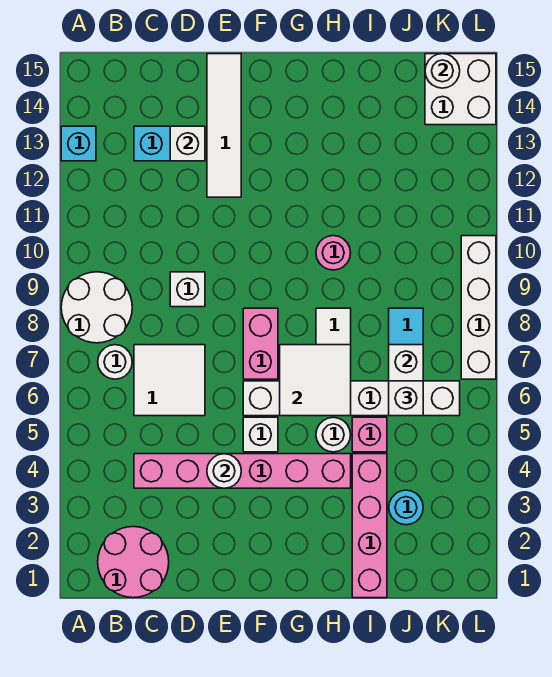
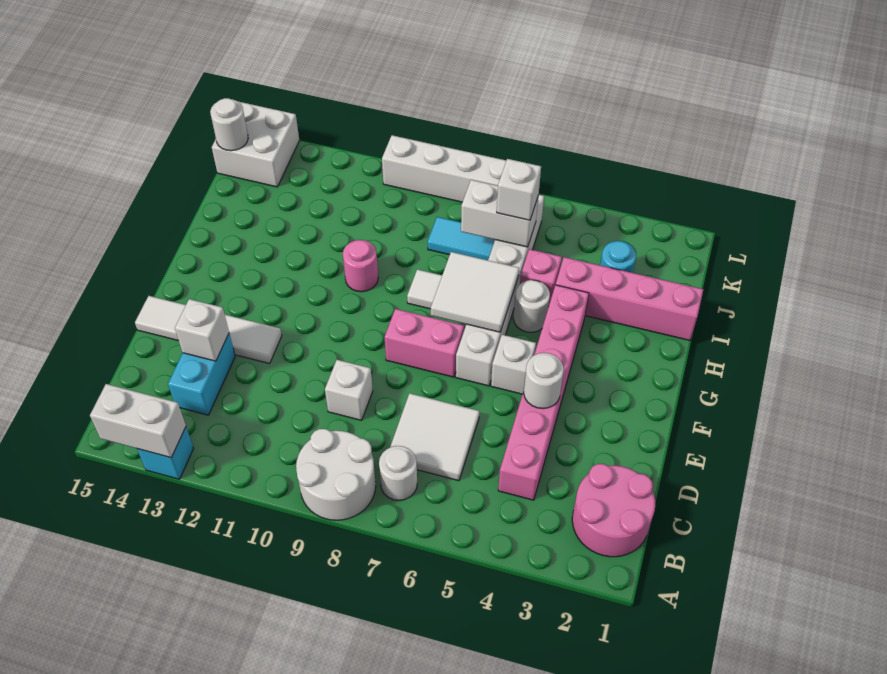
none -> white brick A13:A14 level 2

